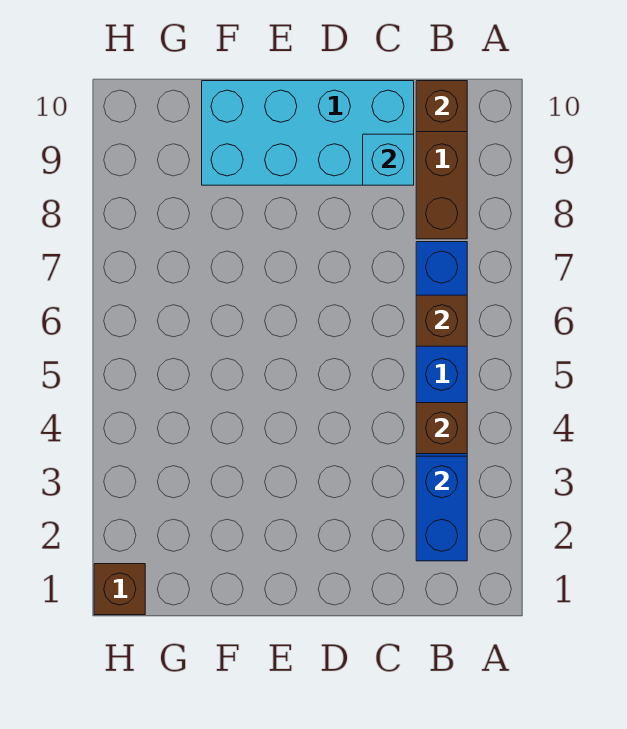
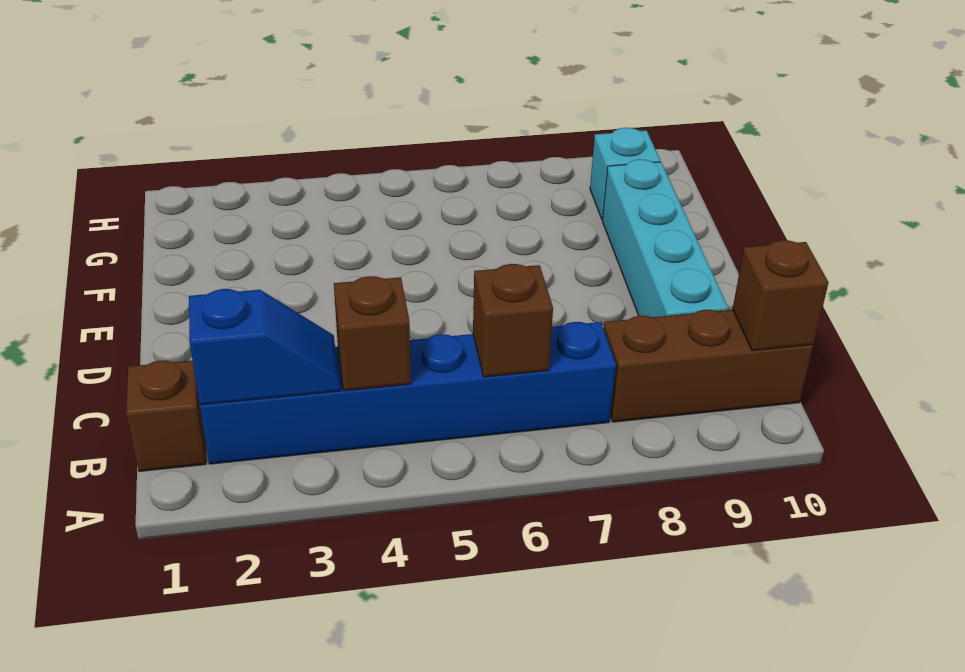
blue brick B2:B3 level 2 -> blue slope B2:B3 level 2 top 2
cyan brick C9:F10 level 1 -> cyan brick C9:F9 level 1
cyan brick C9 level 2 -> cyan brick G9 level 1
brown brick H1 level 1 -> brown brick B1 level 1

